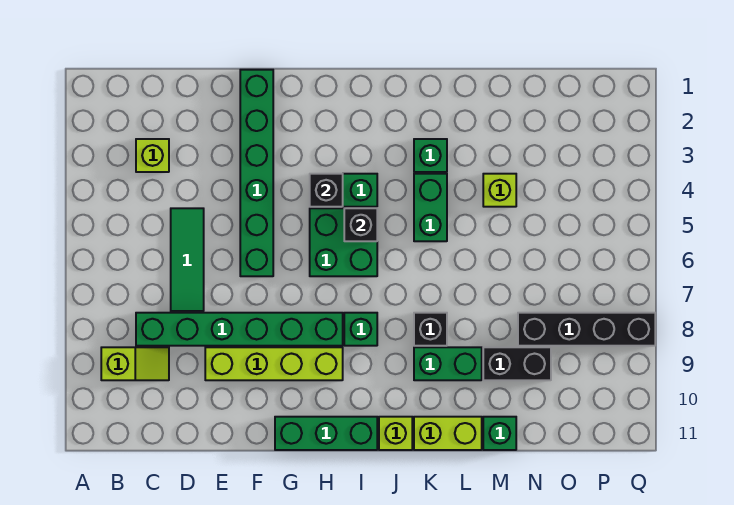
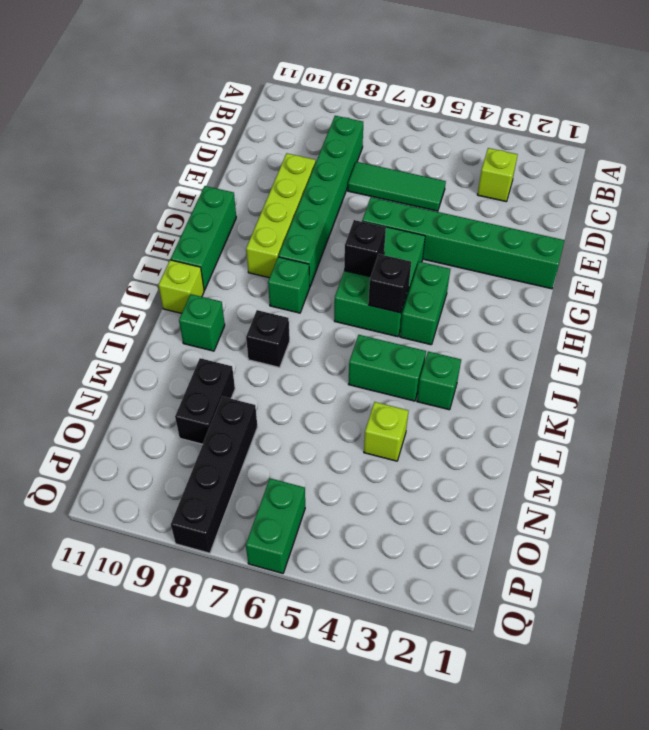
lime slope B9:C9 level 1 top B -> none
black brick H4 level 2 -> black brick H6 level 2
green brick H5:I6 level 1 -> green brick G5:I6 level 1
green brick K9:L9 level 1 -> green brick P6:Q6 level 1
lime brick K11:L11 level 1 -> none
green brick M11 level 1 -> green brick K10 level 1

